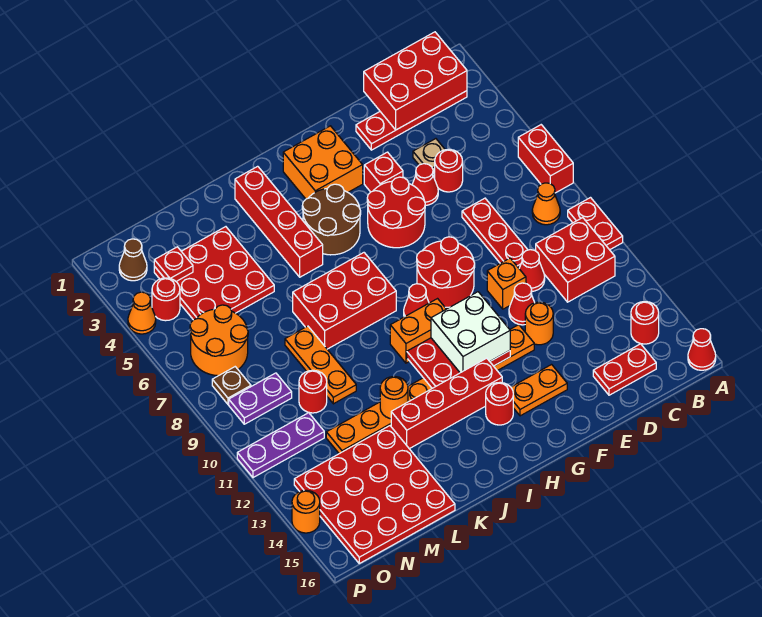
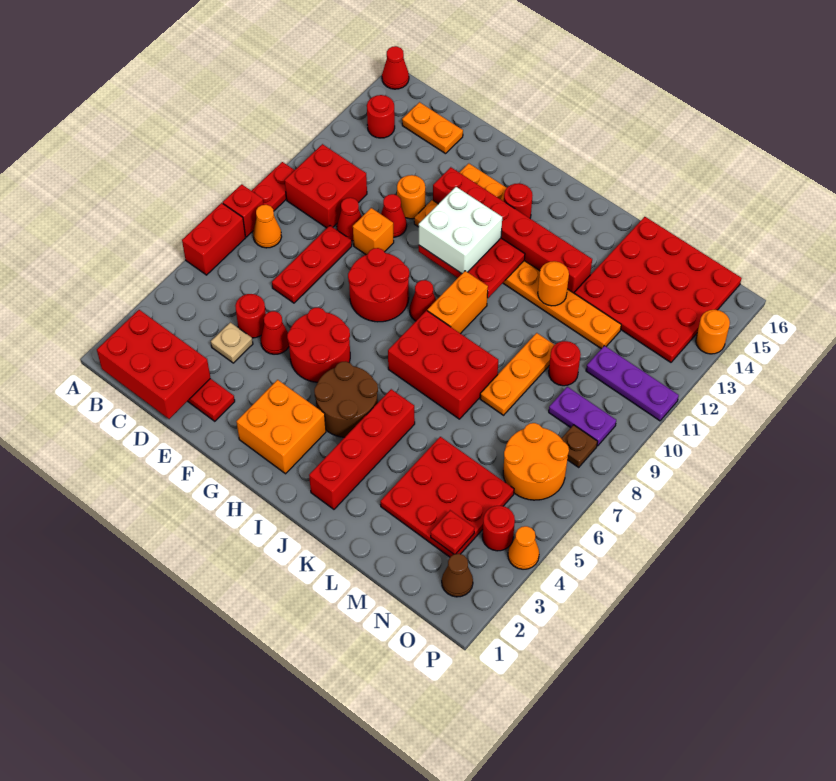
red plate C15:D15 level 1 -> orange plate C15:D15 level 1
red brick F4 level 1 -> red brick A8 level 1
orange brick H10:I10 level 1 -> orange brick I9:I10 level 1
red brick H13:K13 level 1 -> red brick F13:K13 level 1

